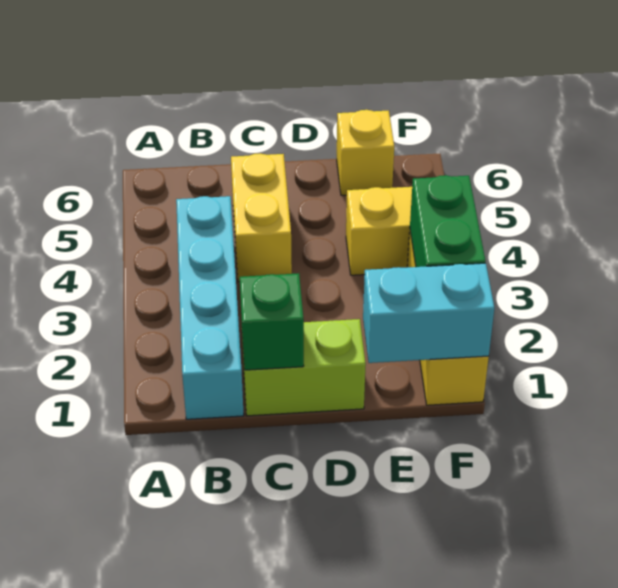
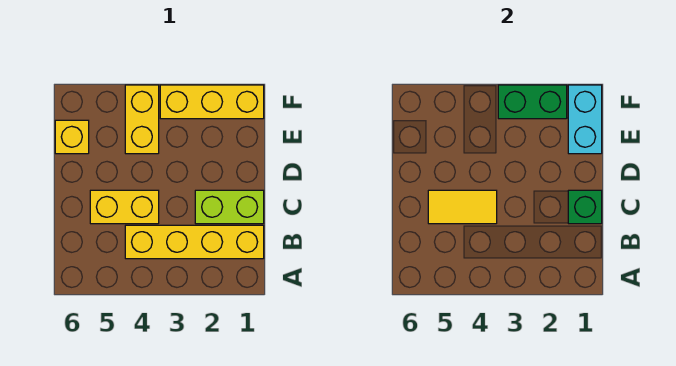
cyan brick B1:B4 level 1 -> yellow brick B1:B4 level 1
lime brick C1:D1 level 1 -> lime brick C1:C2 level 1
none -> yellow tile C4:C5 level 2

